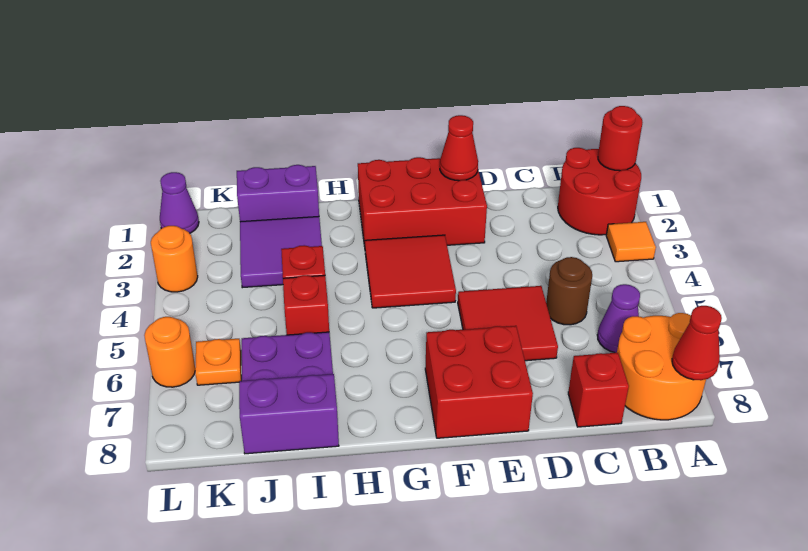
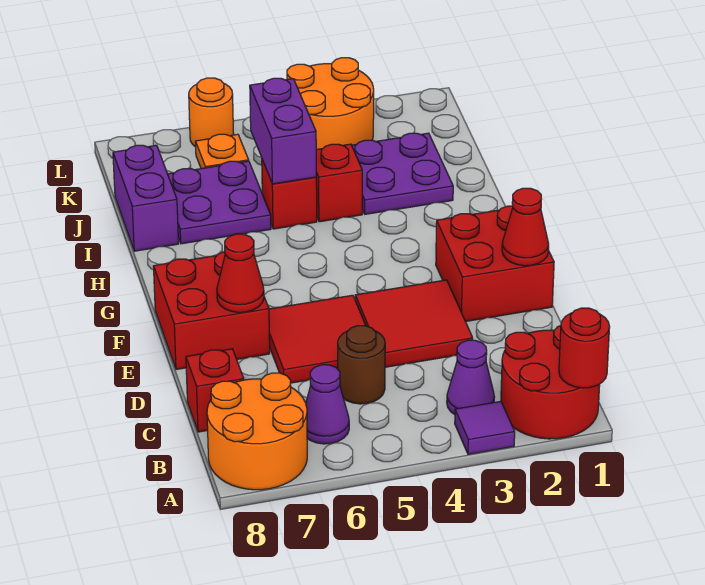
orange tile A3 level 1 -> purple tile A3 level 1
red cone A8 level 2 -> red cone E7 level 2
red brick E1:G2 level 1 -> red brick E1:F2 level 1
red tile F3:G4 level 1 -> red tile D3:E4 level 1
purple brick I1:J1 level 1 -> purple brick I5:J5 level 2
purple tile I2:J3 level 1 -> purple plate I2:J3 level 1
purple cone L1 level 1 -> purple cone B3 level 1
orange round brick L3 level 1 -> orange round brick K3:L4 level 1

